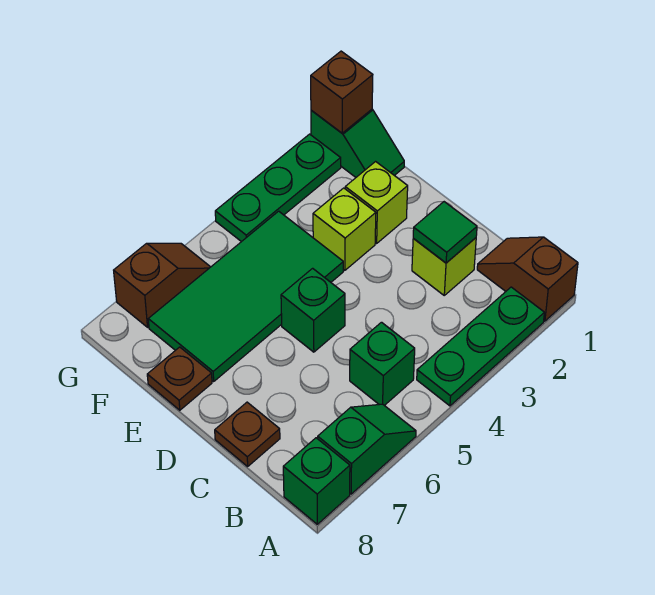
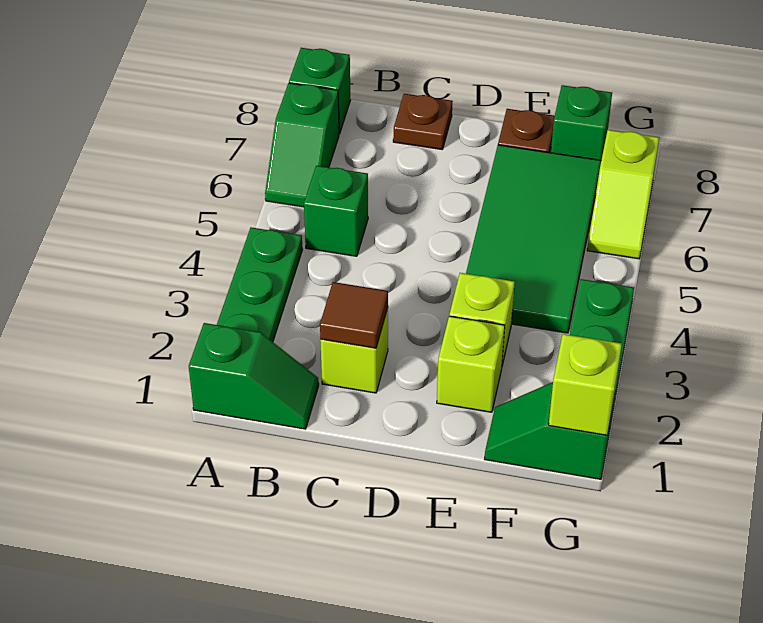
brown slope A1:B1 level 1 top A -> green slope A1:B1 level 1 top A
green tile C2 level 2 -> brown tile C2 level 2
green brick D5 level 1 -> green brick F8 level 1
brown brick G1 level 2 -> lime brick G1 level 2
brown slope G6:G7 level 1 top 7 -> lime slope G6:G7 level 1 top 7

